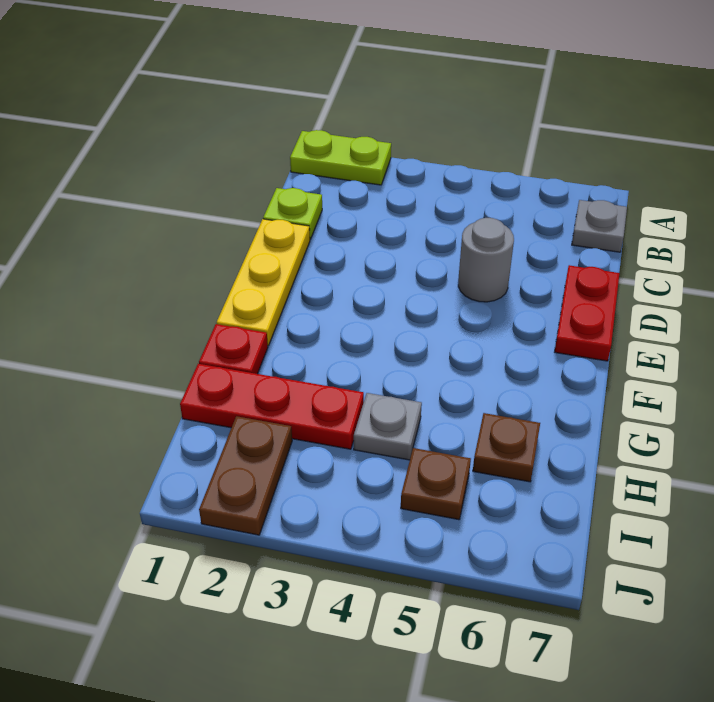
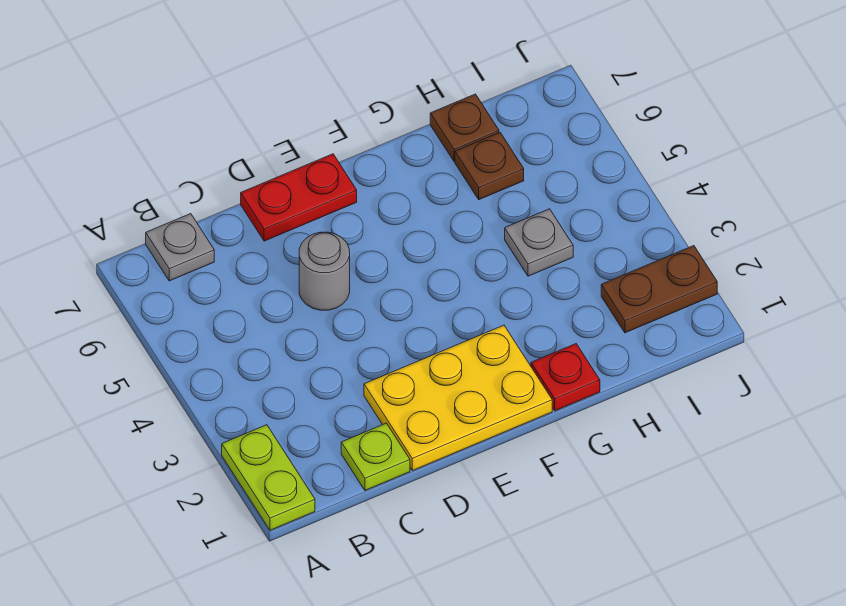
yellow plate D1:F1 level 1 -> yellow plate D1:F2 level 1
red plate H1:H3 level 1 -> none
brown plate I5 level 1 -> brown plate H7 level 1

